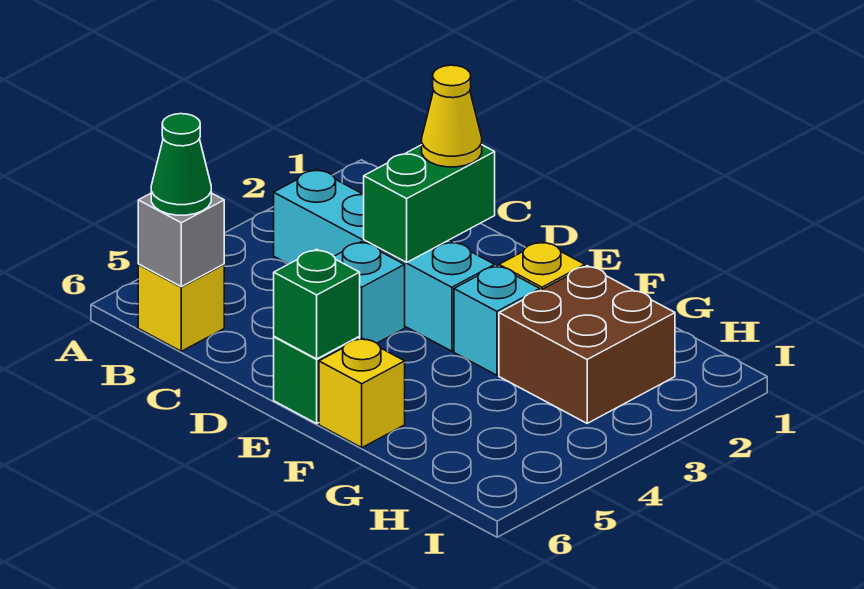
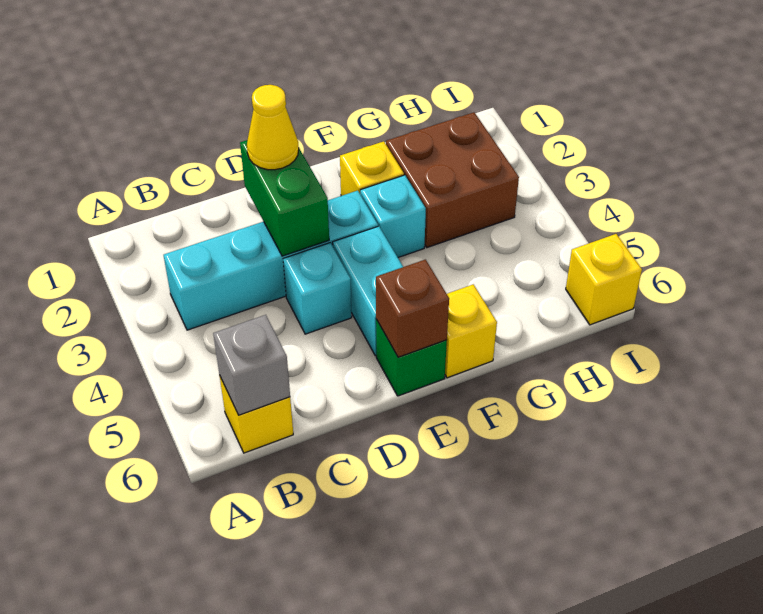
green cone B6 level 3 -> none
none -> cyan brick E4:E5 level 1
green brick E6 level 2 -> brown brick E6 level 2
none -> yellow brick I6 level 1

